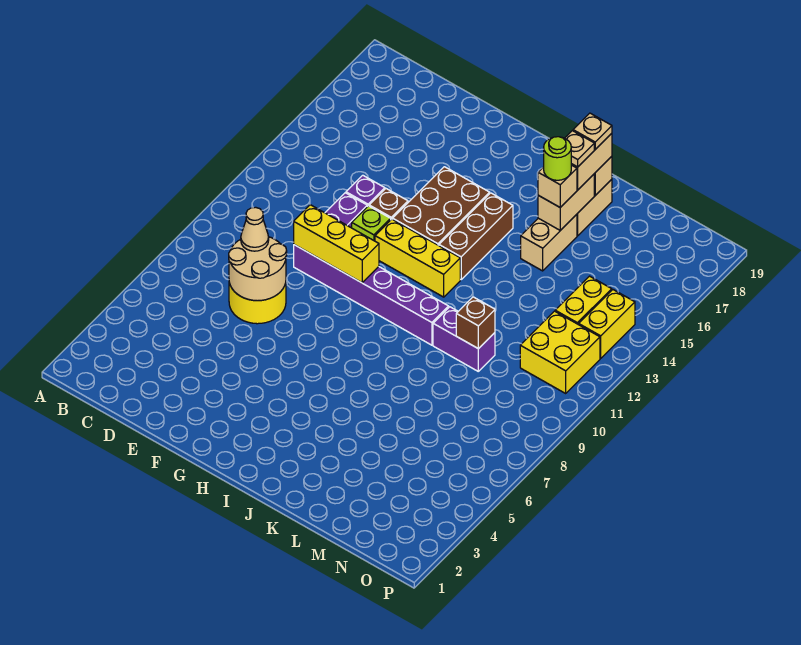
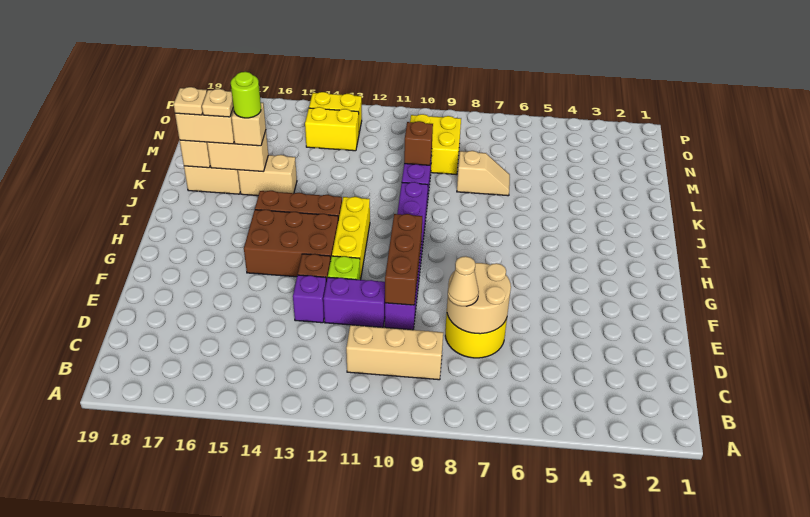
none -> tan brick C9:C11 level 1
yellow brick E10:G10 level 2 -> brown brick E10:G10 level 2
none -> tan slope L7:L8 level 1 top 8
yellow brick N11:O12 level 1 -> yellow brick M9:N10 level 1

